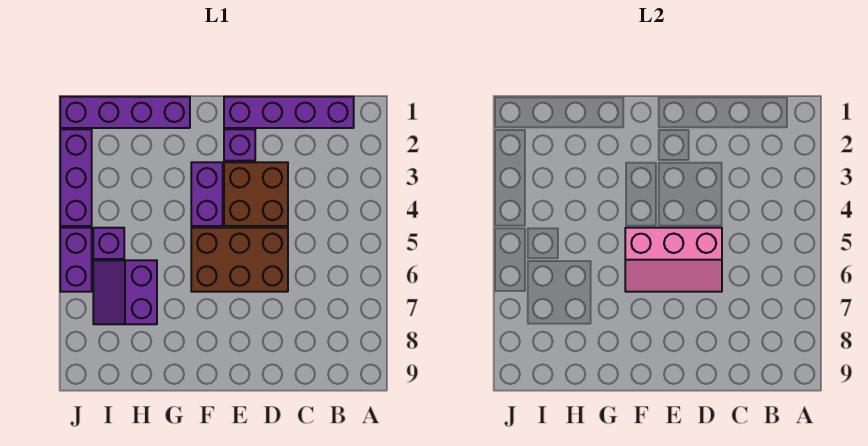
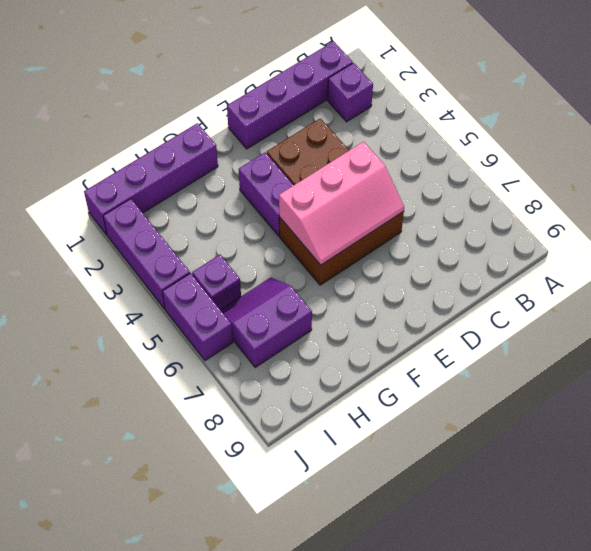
purple brick E2 level 1 -> purple brick B2 level 1
purple slope H6:I7 level 1 top H -> purple slope H6:I7 level 1 top 7

